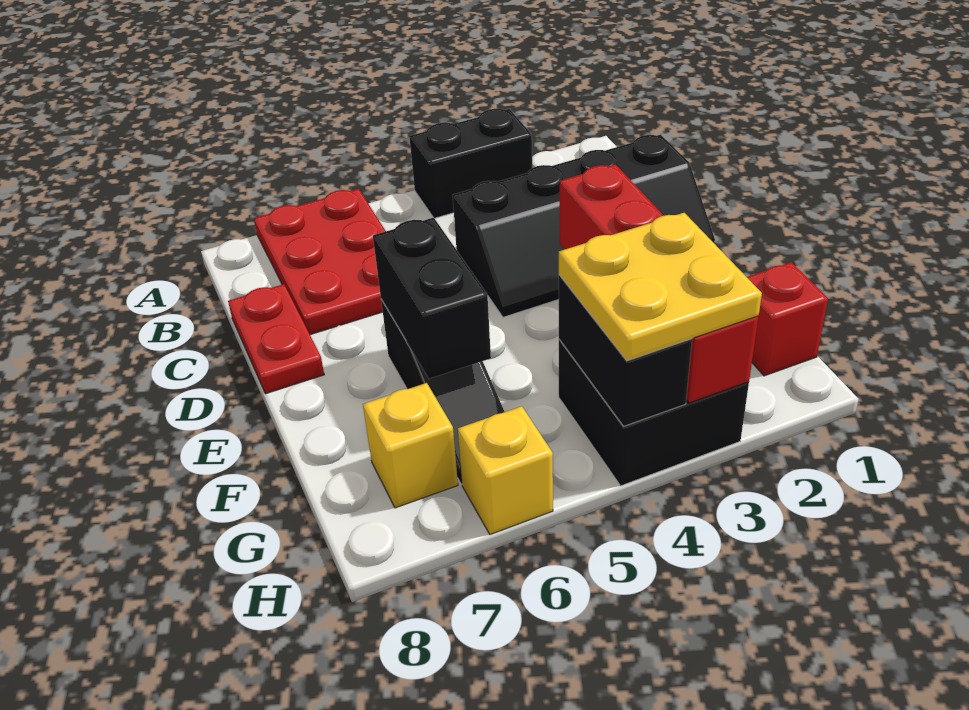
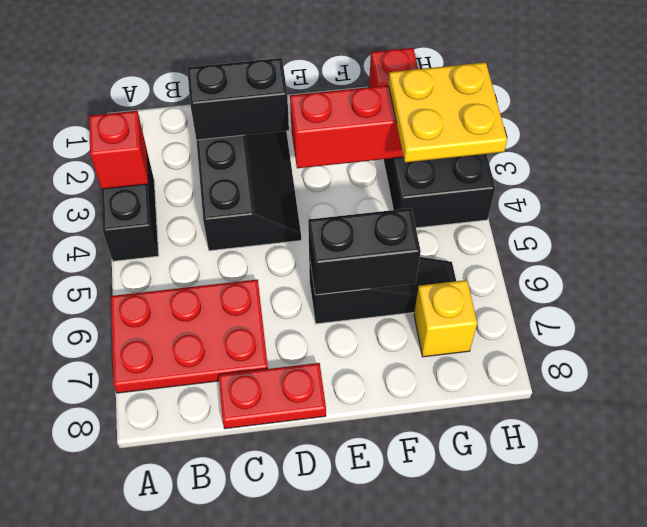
none -> red brick A3 level 2
black brick G4:H4 level 2 -> black brick C2:D2 level 2
yellow brick H6 level 1 -> none

